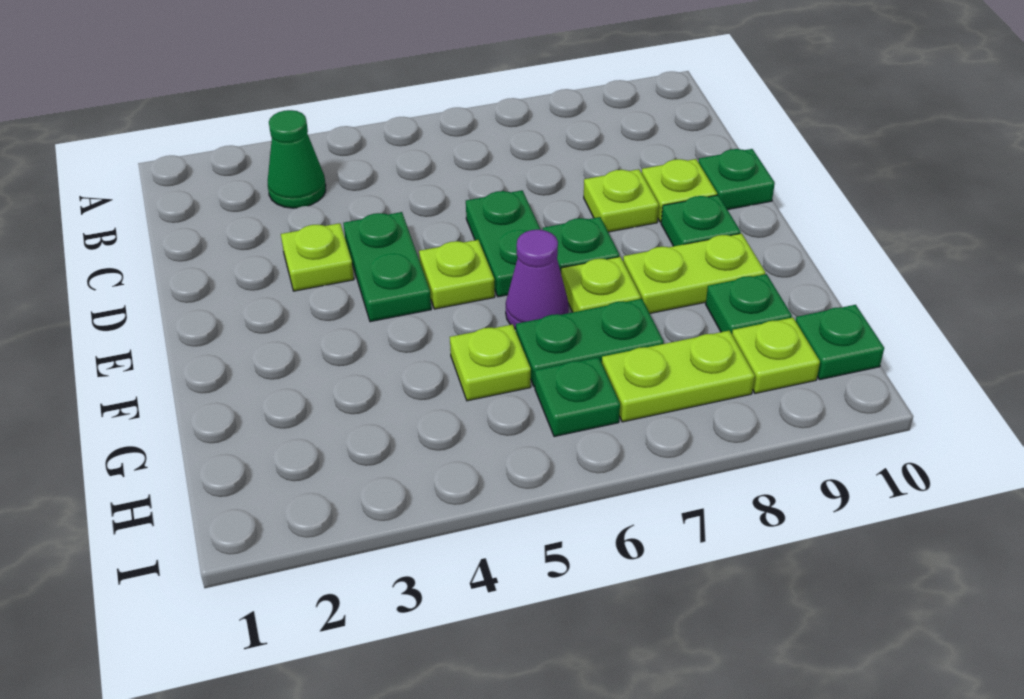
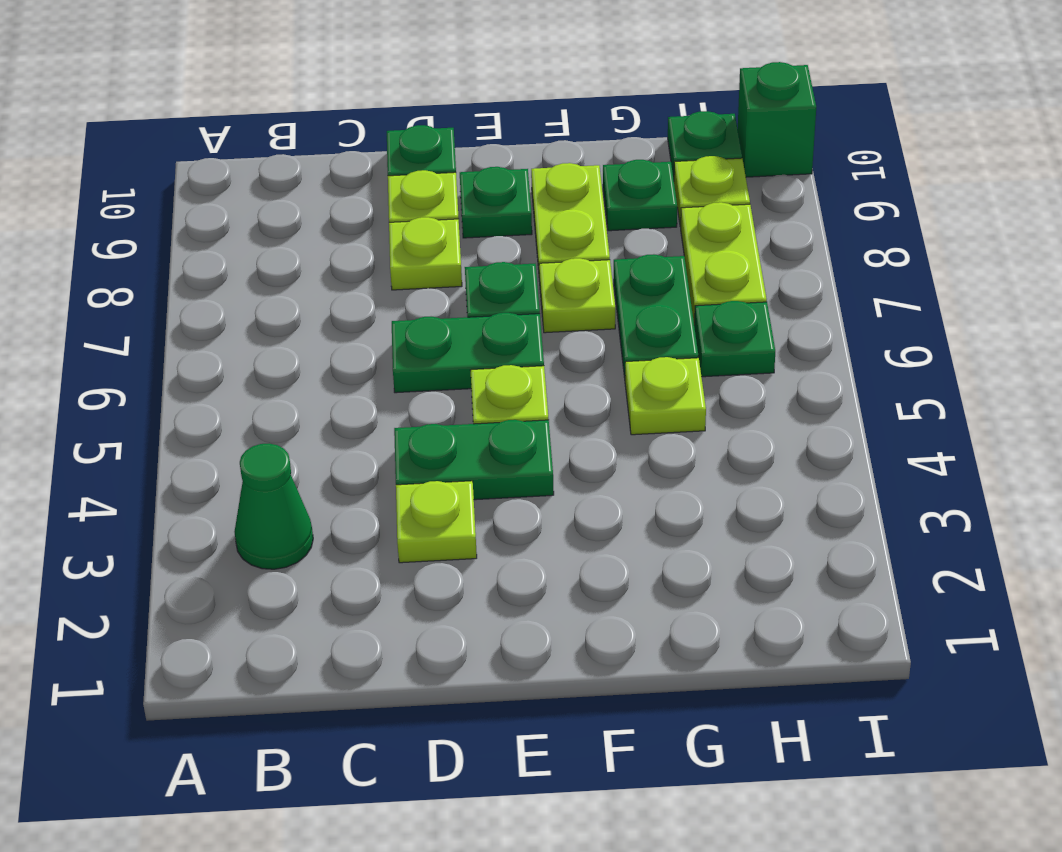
purple cone F6 level 1 -> none
none -> green brick I10 level 1

